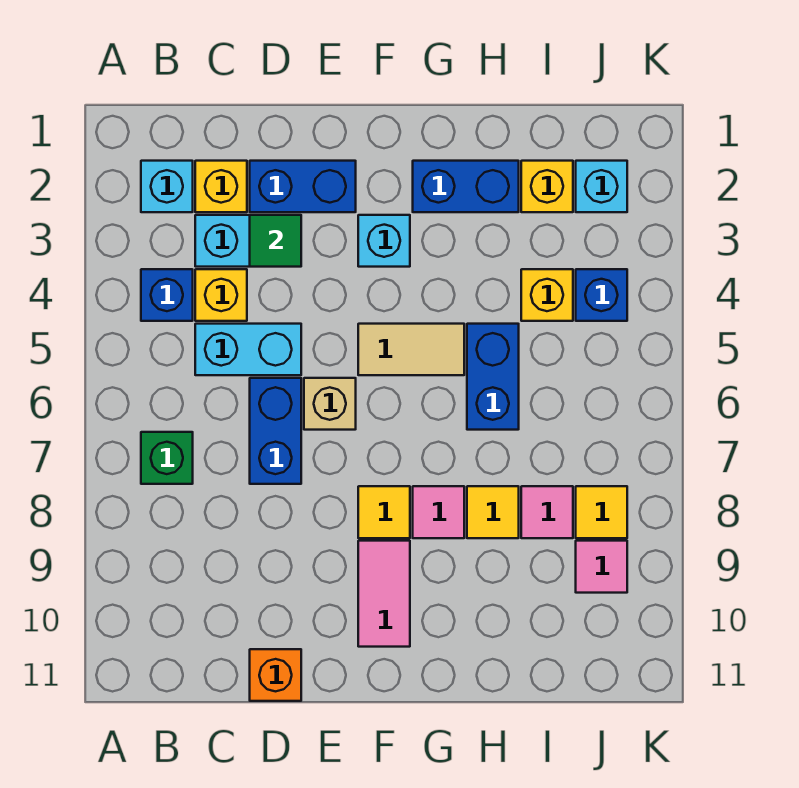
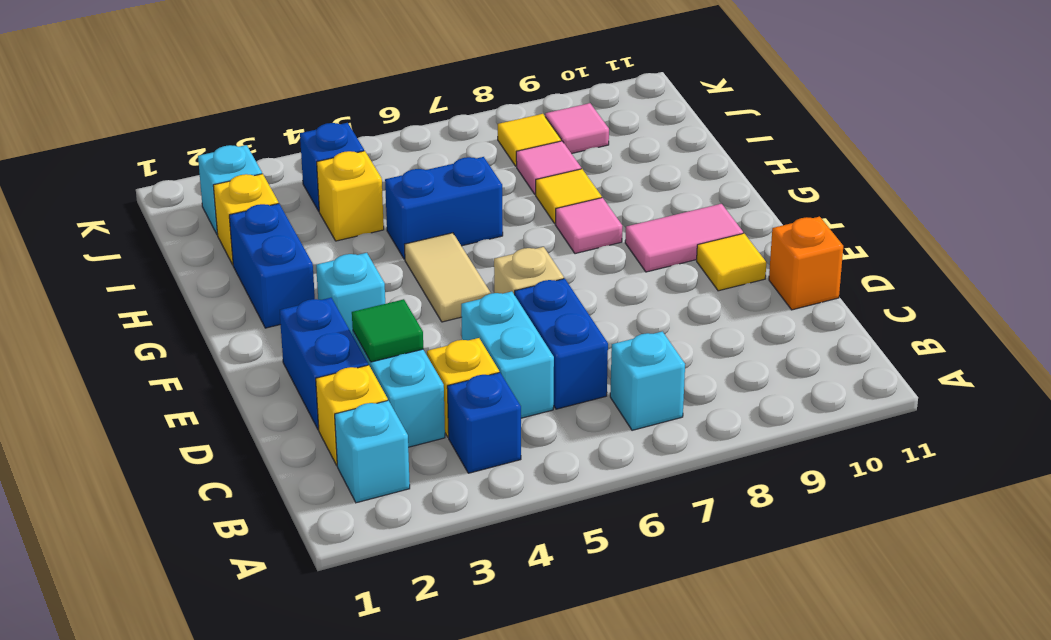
green brick B7 level 1 -> cyan brick B7 level 1
blue brick D6:D7 level 1 -> blue brick C6:D6 level 1
yellow tile F8 level 1 -> yellow tile E10 level 1

